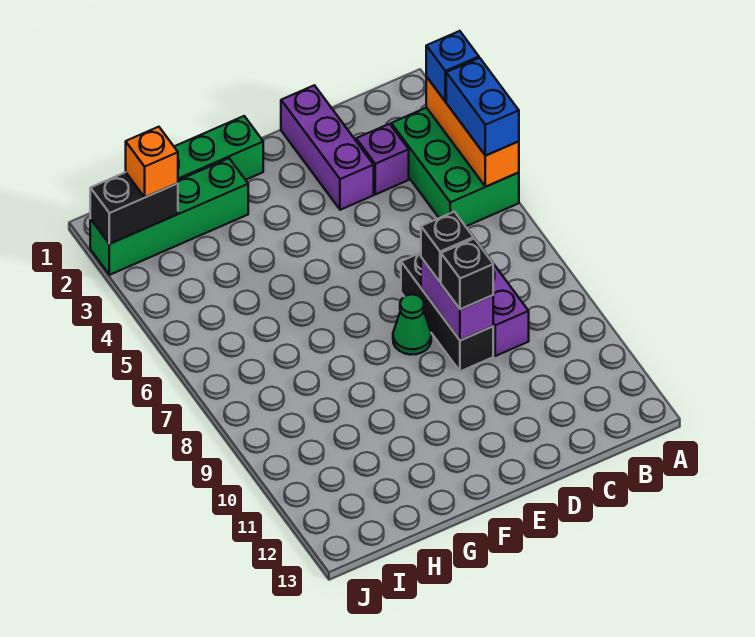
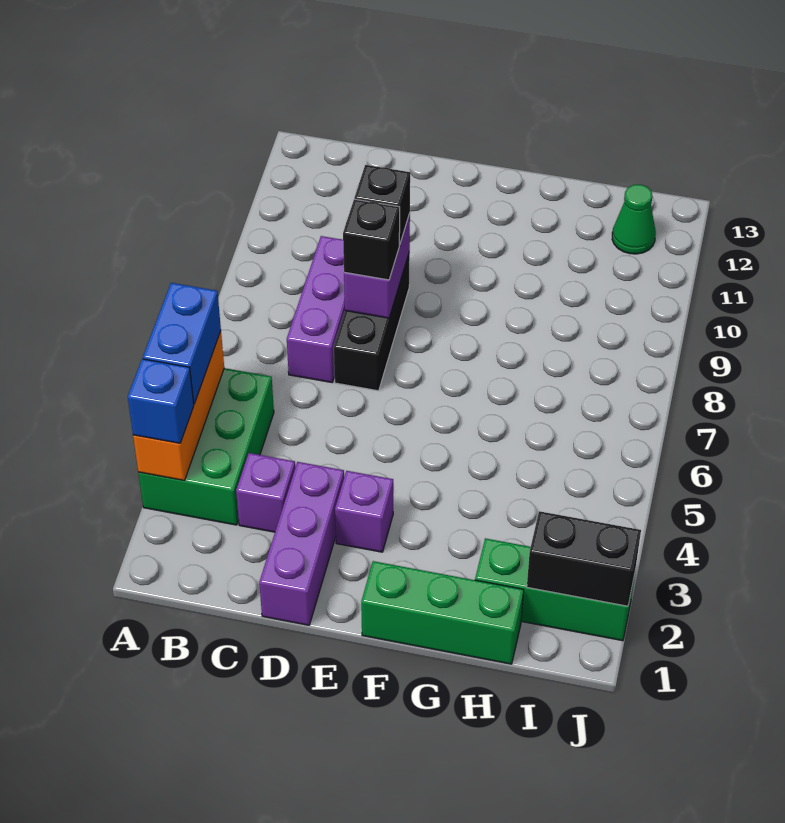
none -> purple brick E3 level 1
green cone E8 level 1 -> green cone I12 level 1
green brick G2:J2 level 1 -> green brick H2:J2 level 1
orange brick I2 level 3 -> none

